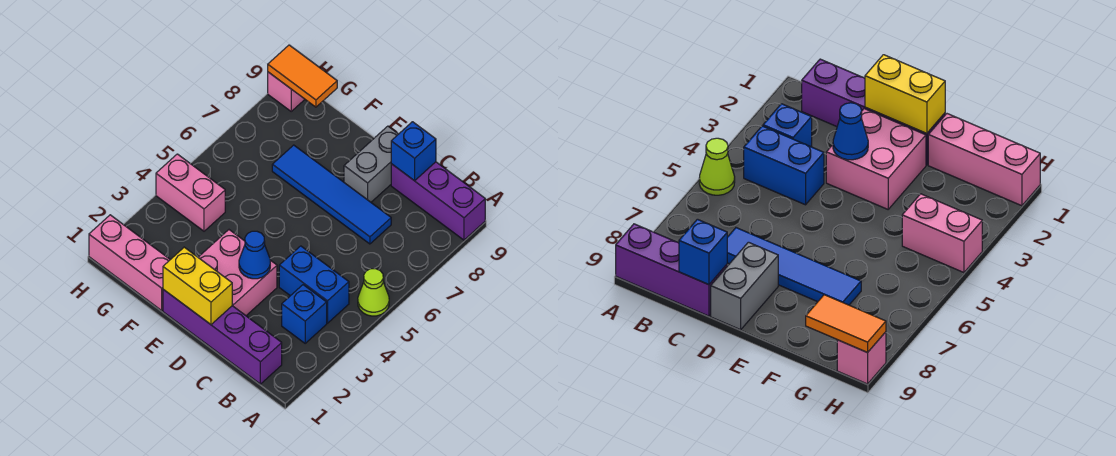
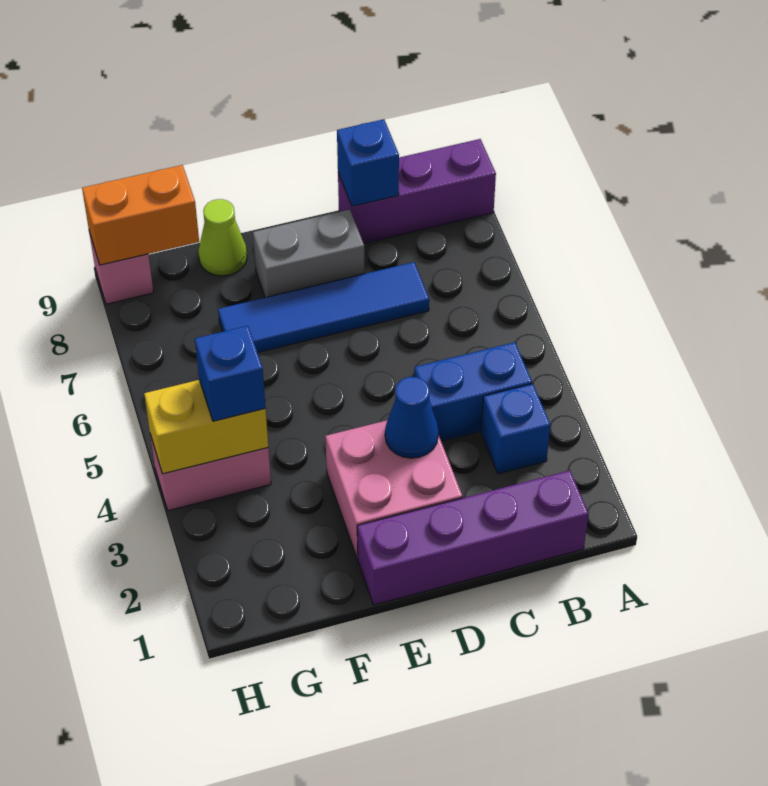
lime cone A5 level 1 -> lime cone F9 level 1
yellow brick D1:E1 level 2 -> yellow brick G4:H4 level 2
grey brick D8:D9 level 1 -> grey brick D8:E8 level 1
pink brick F1:H1 level 1 -> none
none -> blue brick G4 level 3
orange tile G9:H9 level 2 -> orange brick G9:H9 level 2

